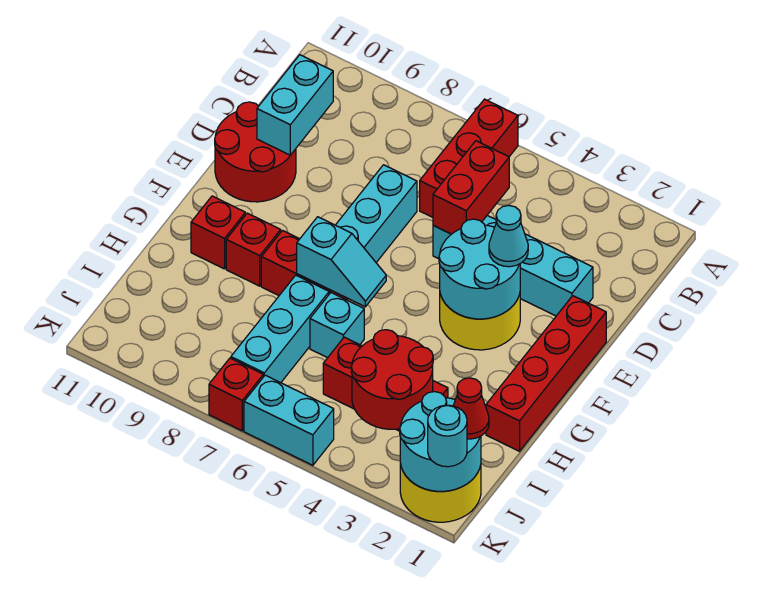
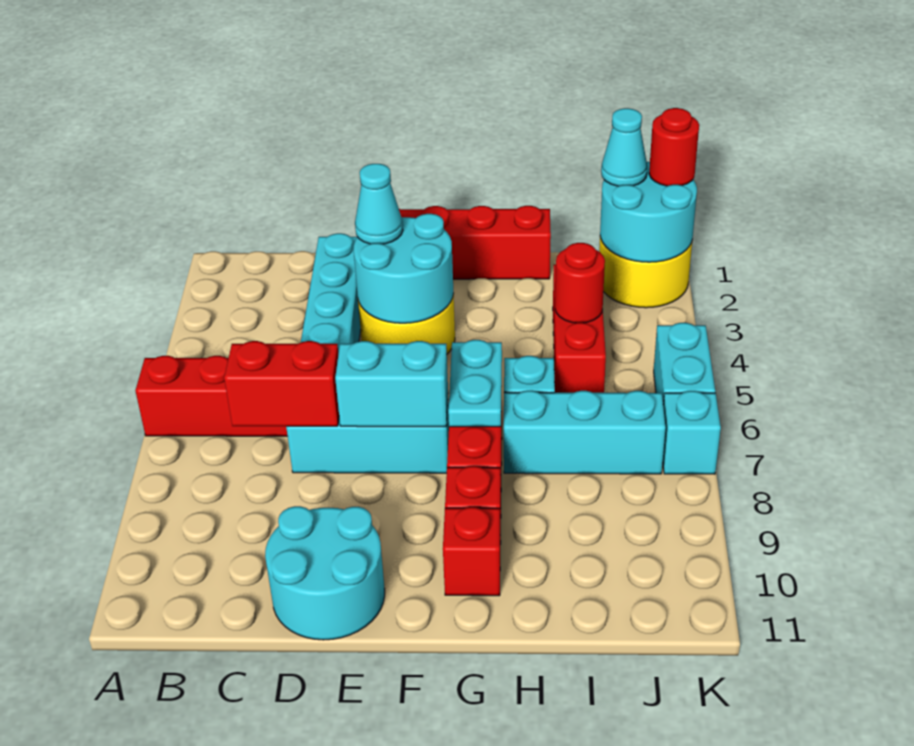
red brick C5:D5 level 2 -> red brick C7:D7 level 2
cyan brick C10:D10 level 2 -> cyan brick E7:F7 level 2
red round brick D10:E11 level 1 -> cyan round brick D10:E11 level 1
cyan slope G6:G7 level 2 top 7 -> cyan plate G6:G7 level 2
red round brick I3:J4 level 2 -> red round brick I4 level 2
red cone J1 level 3 -> cyan cone J1 level 3
cyan round brick K1 level 3 -> red round brick K1 level 3
red brick K7 level 1 -> cyan brick K7 level 1

